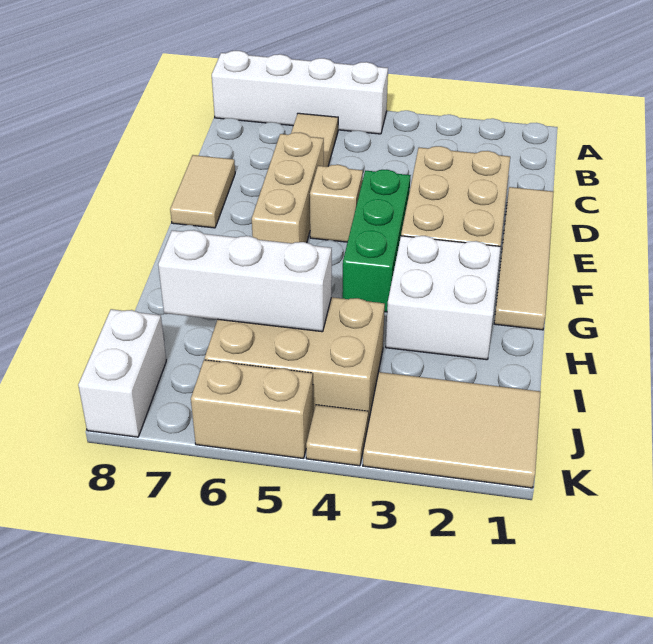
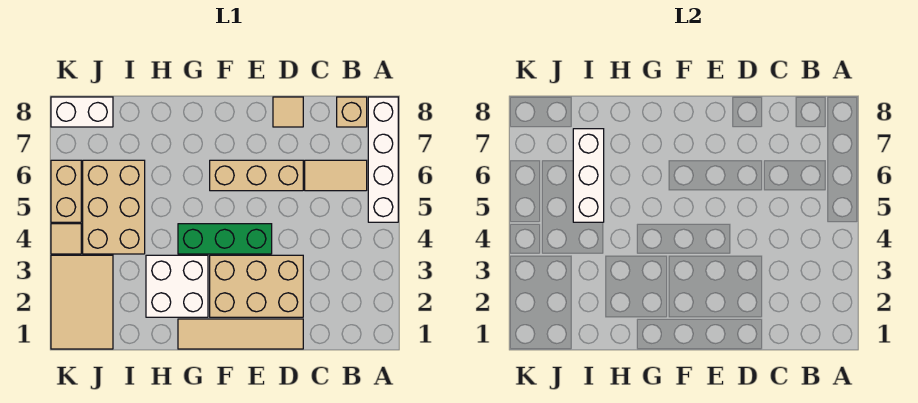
tan tile D8:E8 level 1 -> tan tile D8 level 1
tan brick E5 level 1 -> tan brick B8 level 1

